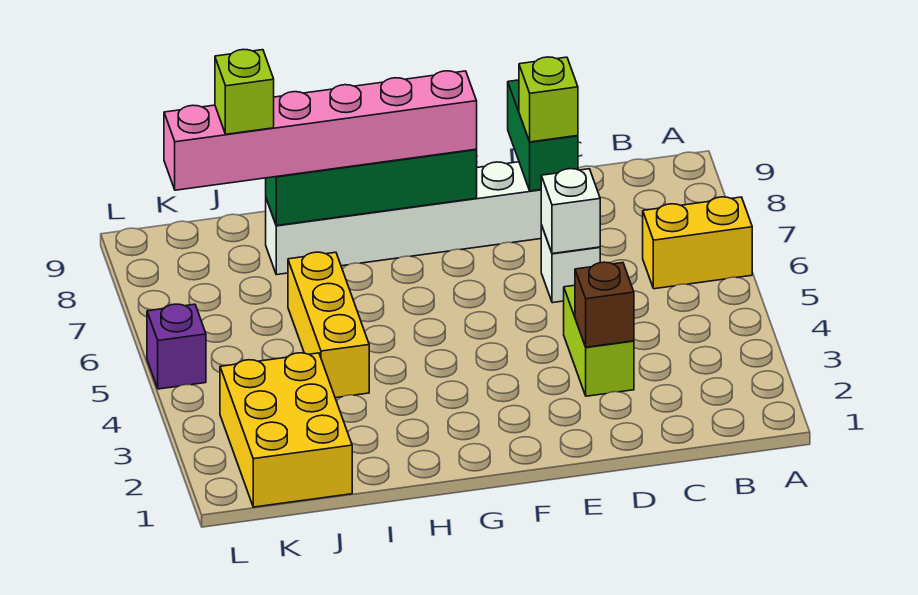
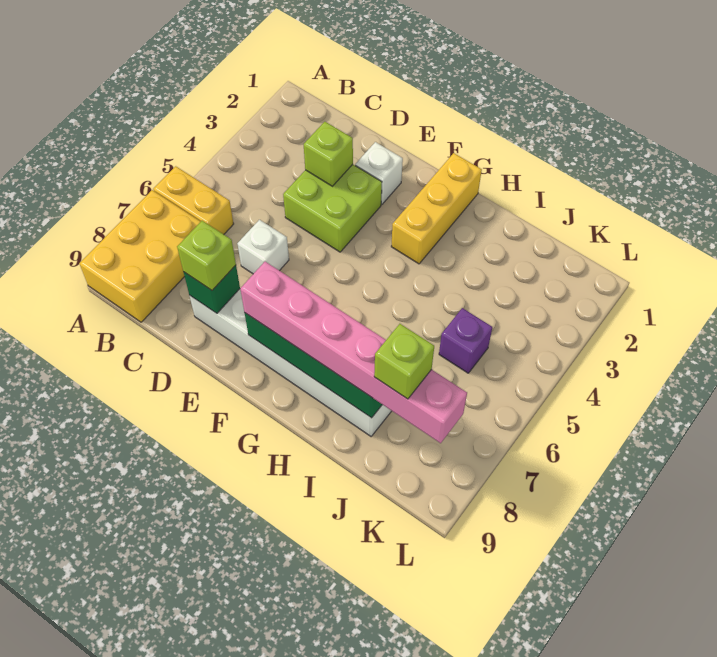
lime brick D3:D4 level 1 -> lime brick D3:E4 level 1
brown brick D3 level 2 -> lime brick D3 level 2
white brick D6 level 2 -> white brick E2 level 1
green brick D8:D9 level 2 -> green brick D8 level 2
yellow brick I4:I6 level 1 -> yellow brick G1:G3 level 1
yellow brick J1:K3 level 1 -> yellow brick A7:B9 level 1
purple brick L5 level 1 -> purple brick J5 level 1

